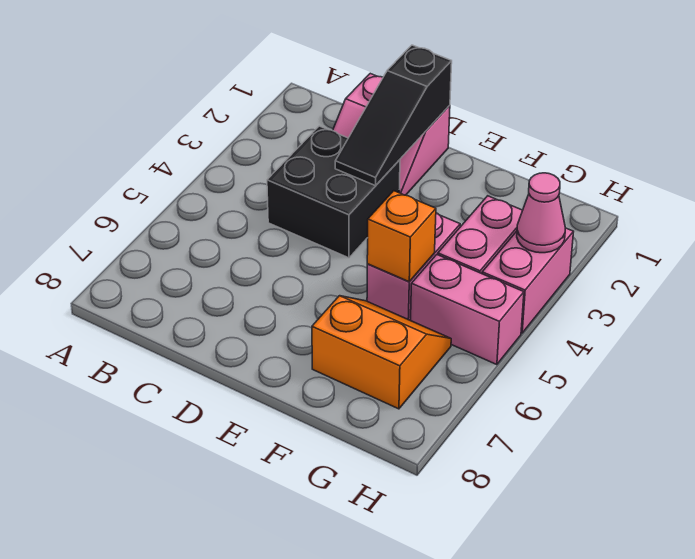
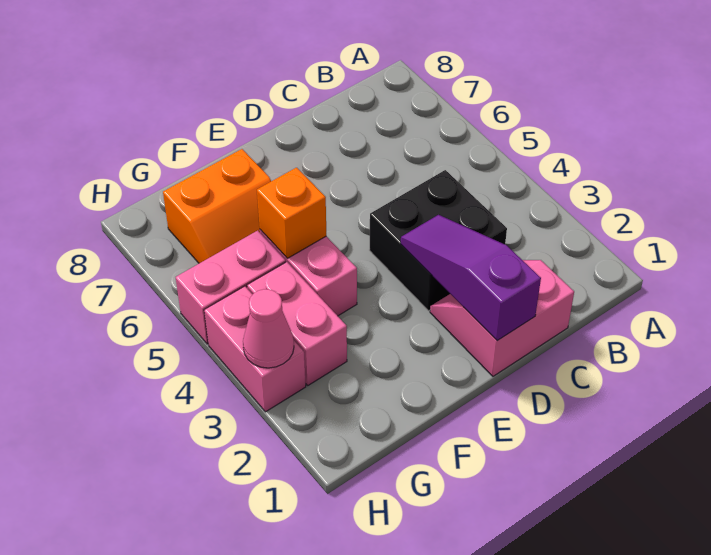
black slope D1:D3 level 2 top 1 -> purple slope D1:D3 level 2 top 1

